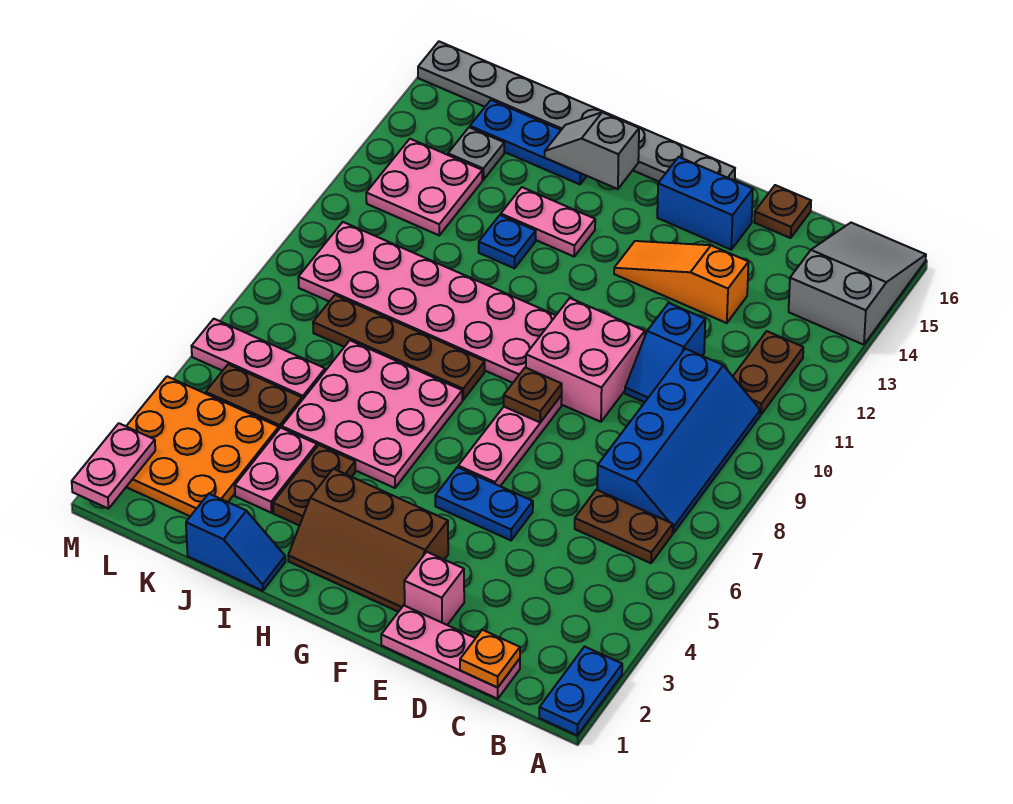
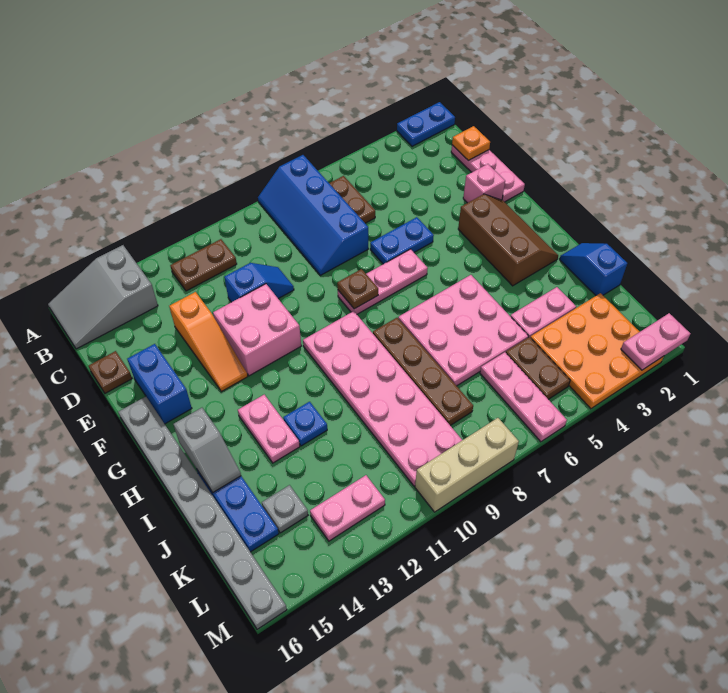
blue slope B7:C10 level 1 top C -> blue slope A7:D8 level 1 top 7
blue plate E5:F5 level 1 -> blue plate E5:E6 level 1
pink brick E9:F10 level 1 -> pink brick E11:F12 level 1
brown plate I3:I4 level 1 -> none
pink plate K12:L13 level 1 -> pink plate L12:L13 level 1
none -> tan brick M8:M10 level 1

